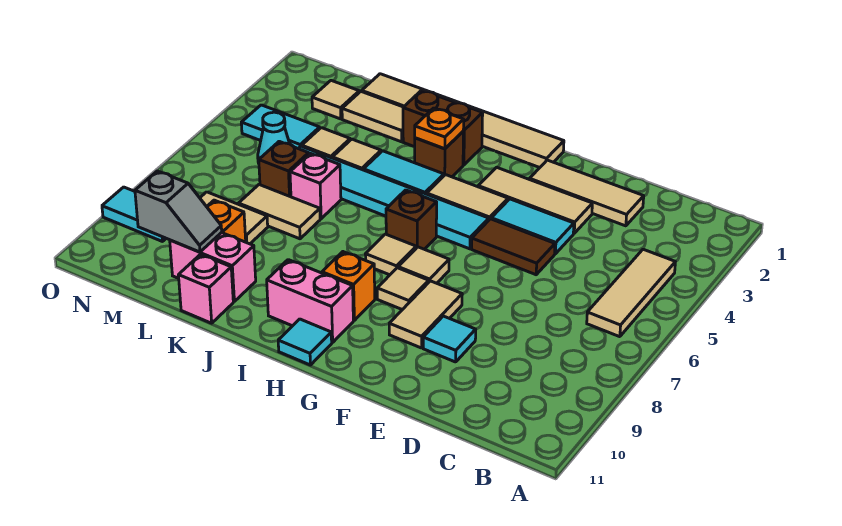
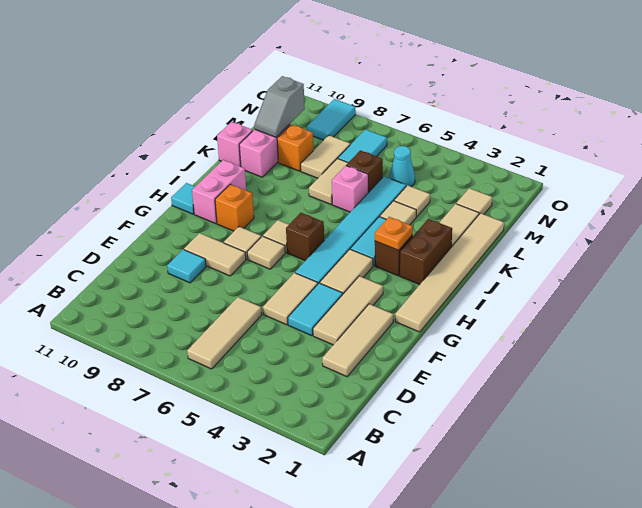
tan tile B4:B6 level 1 -> tan tile B6:D6 level 1
brown tile E5:F5 level 1 -> tan tile E5:F5 level 1
cyan tile M4:N4 level 1 -> cyan tile M7:N7 level 1

